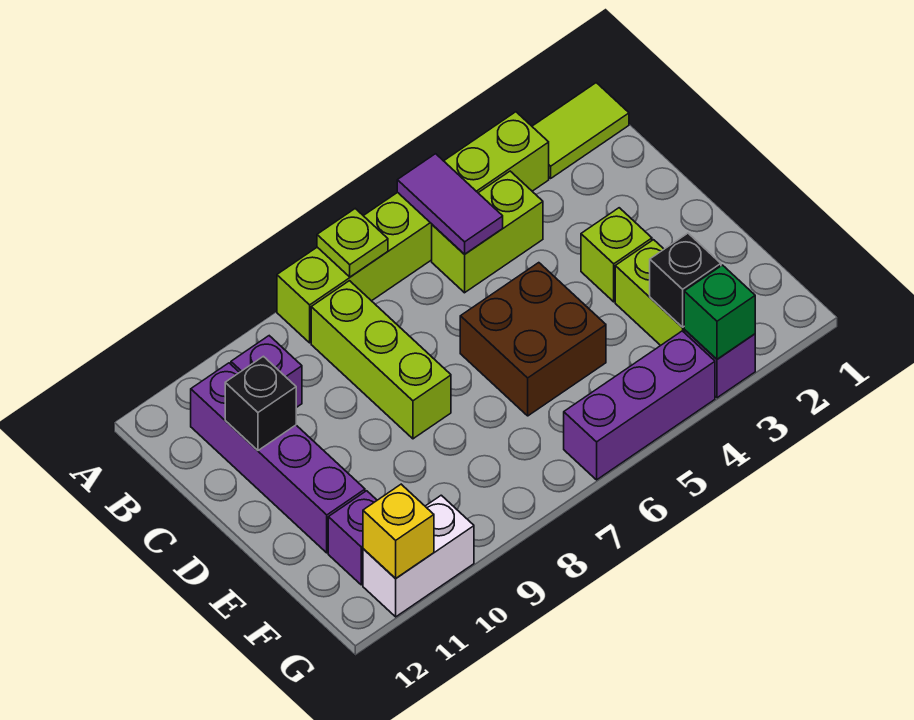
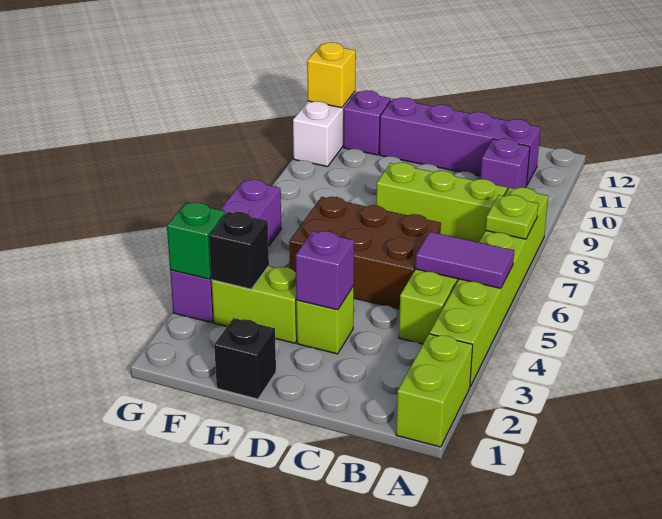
lime tile A1:A2 level 1 -> lime brick A1:A2 level 1
black brick C11 level 2 -> black brick E1 level 1
none -> purple brick D3 level 2
brown brick D5:E6 level 1 -> brown brick C5:E6 level 1

